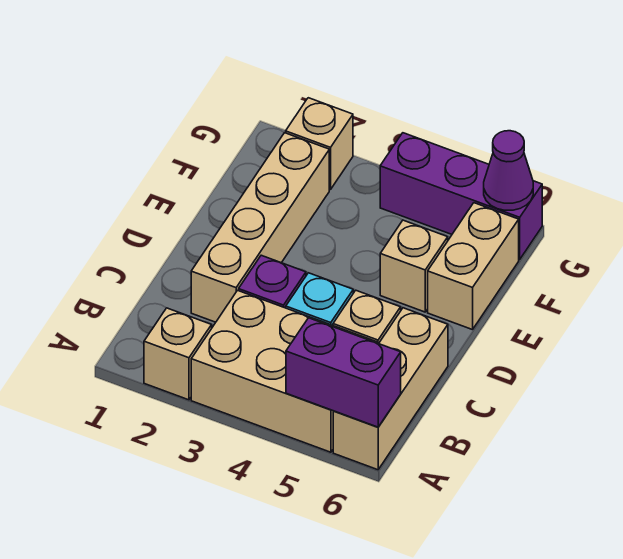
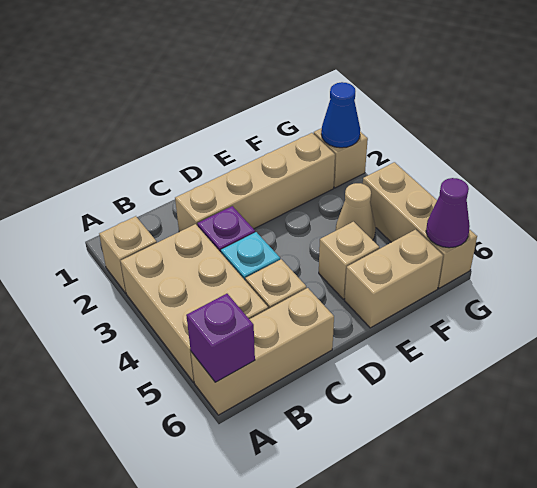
purple brick A5:A6 level 2 -> purple brick A6 level 2
none -> tan cone F4 level 1
none -> blue cone G2 level 2
purple brick G4:G6 level 1 -> tan brick G4:G6 level 1

